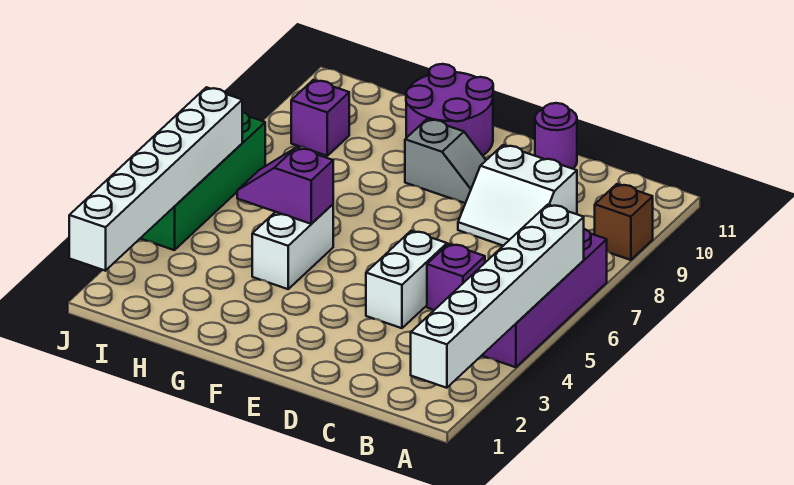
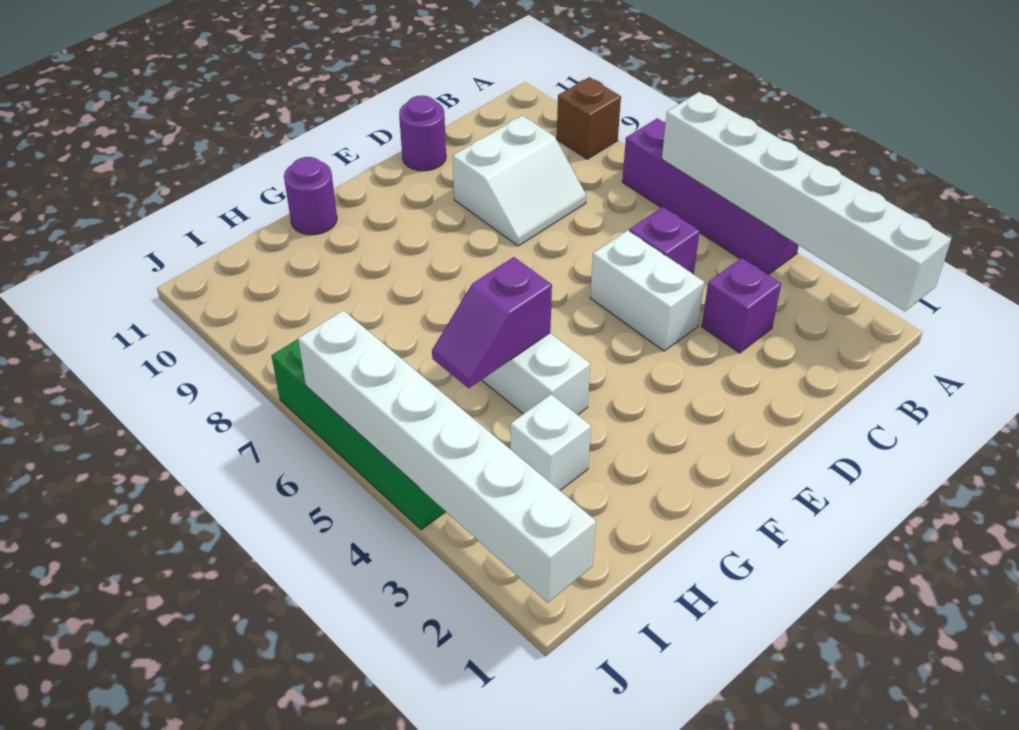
grey slope E9:F9 level 1 top F -> none
purple round brick F10:G11 level 1 -> purple round brick G11 level 1
none -> white brick H3 level 1
purple brick I9 level 1 -> purple brick C3 level 1

